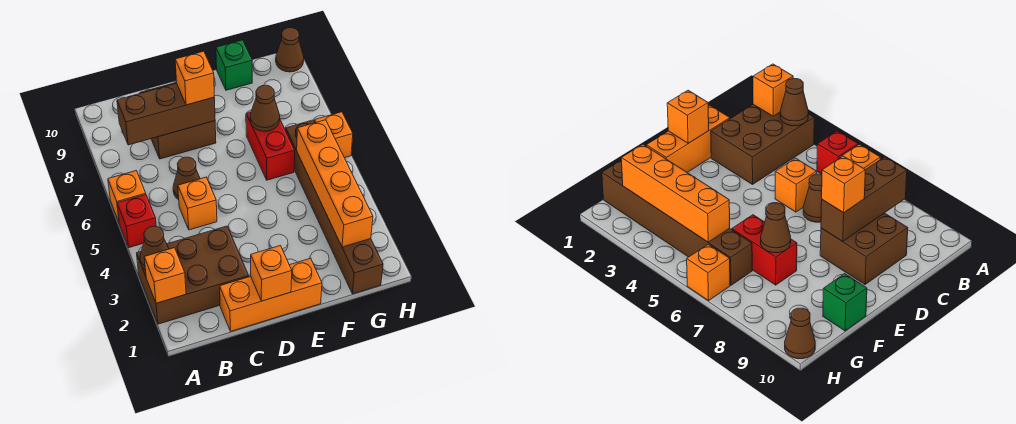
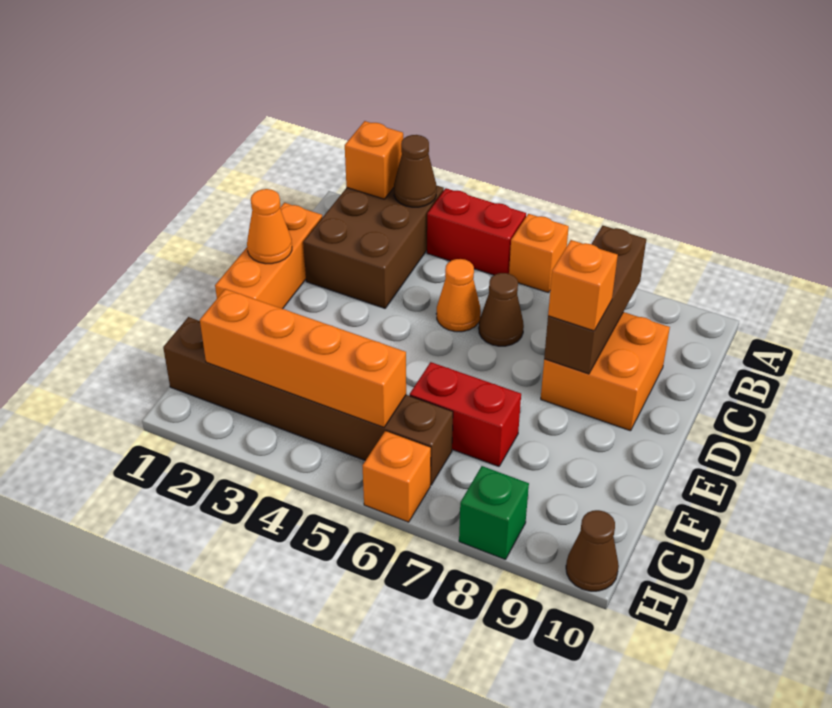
red brick A5 level 1 -> red brick A4:A5 level 1
orange brick C5 level 1 -> orange cone C5 level 1
brown brick C8:D9 level 1 -> orange brick C8:D9 level 1
orange brick D1 level 2 -> orange cone D1 level 2
brown cone F7 level 2 -> none
green brick F10 level 1 -> green brick H8 level 1

